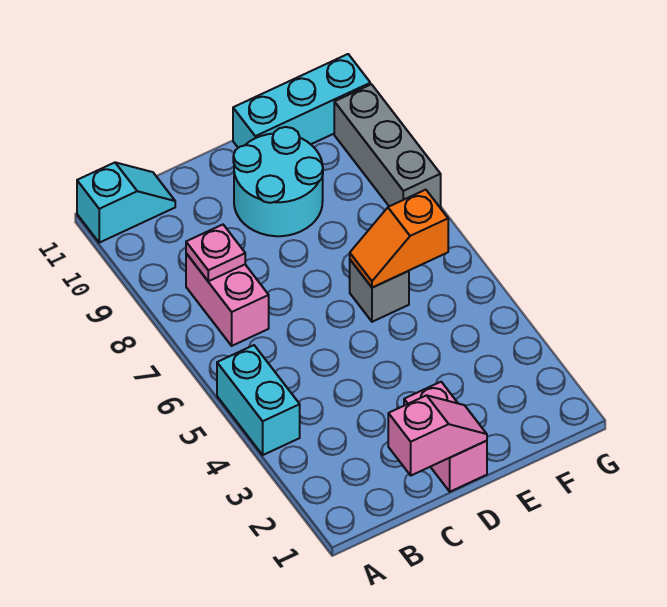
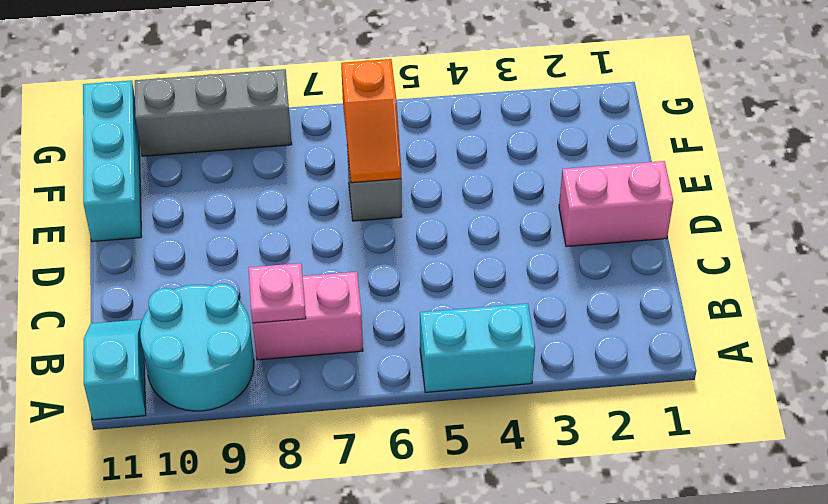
pink slope C1:D1 level 2 top C -> none
cyan round brick D9:E10 level 1 -> cyan round brick A9:B10 level 1

